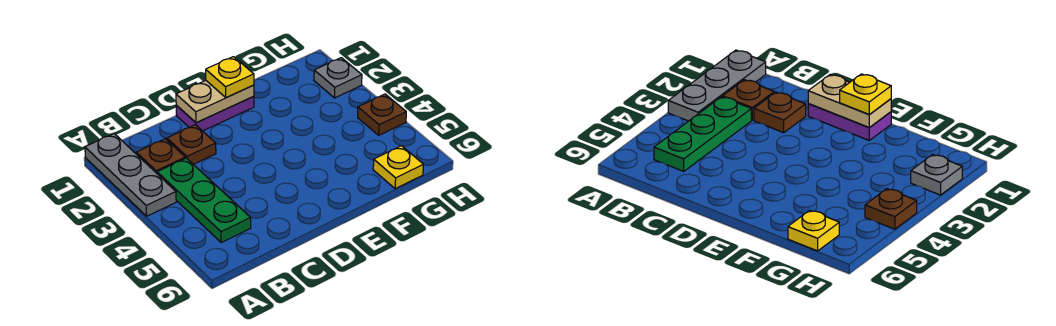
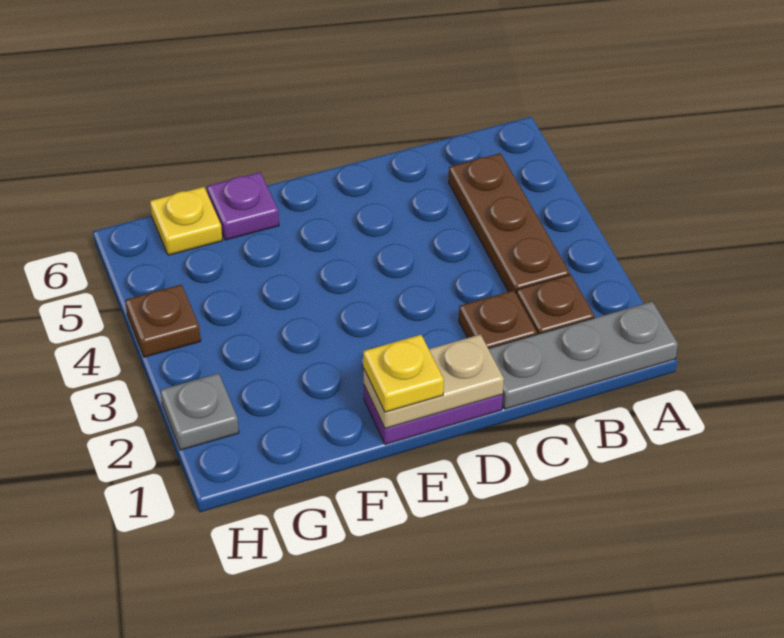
grey plate A1:A3 level 1 -> grey plate A1:C1 level 1
green plate B3:B5 level 1 -> brown plate B3:B5 level 1
none -> purple plate F6 level 1

